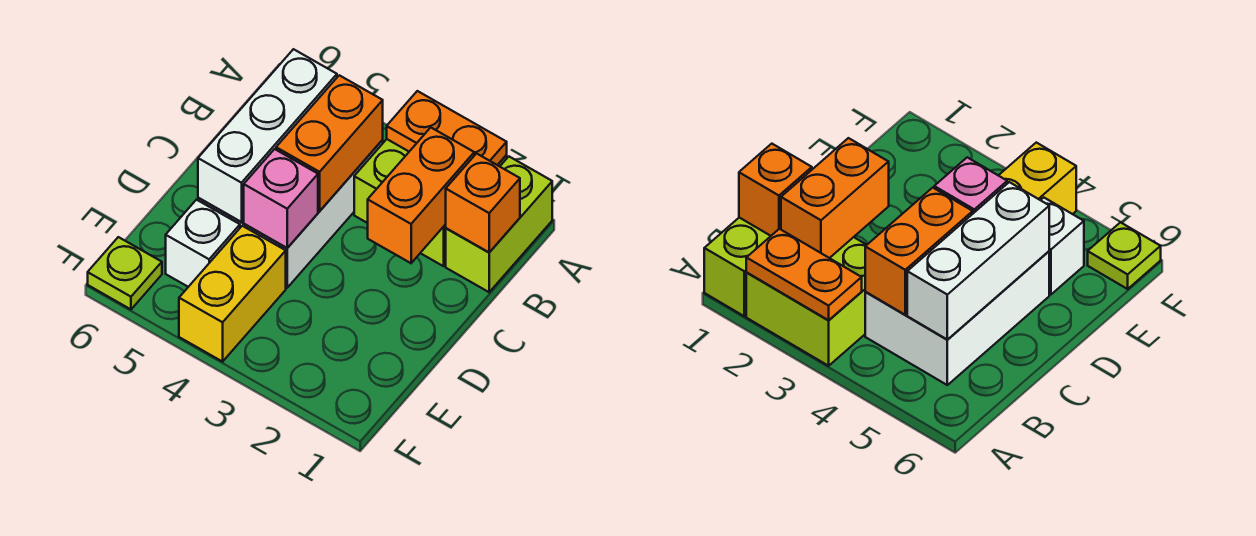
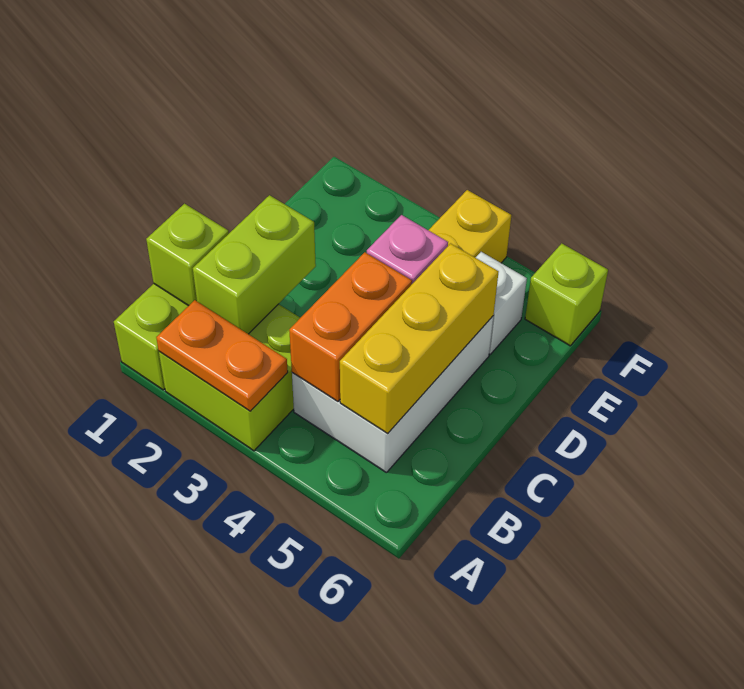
orange brick B1 level 2 -> lime brick B1 level 2
orange brick B2:C2 level 2 -> lime brick B2:C2 level 2
white brick B5:D5 level 2 -> yellow brick B5:D5 level 2
lime plate F6 level 1 -> lime brick F6 level 1

